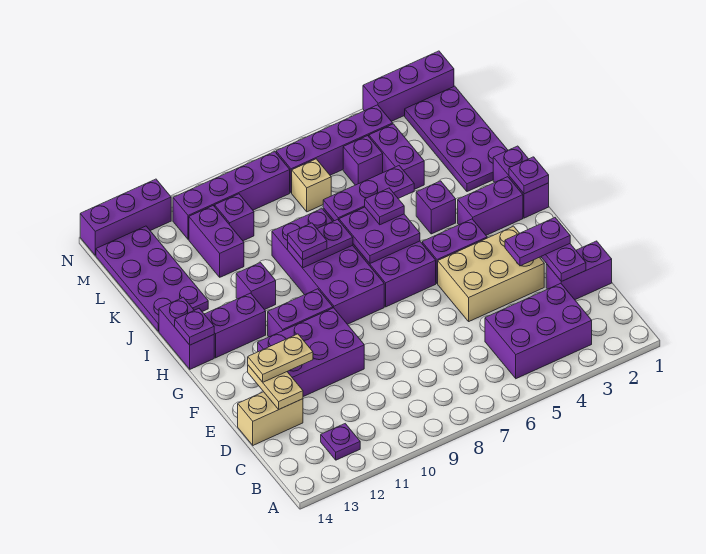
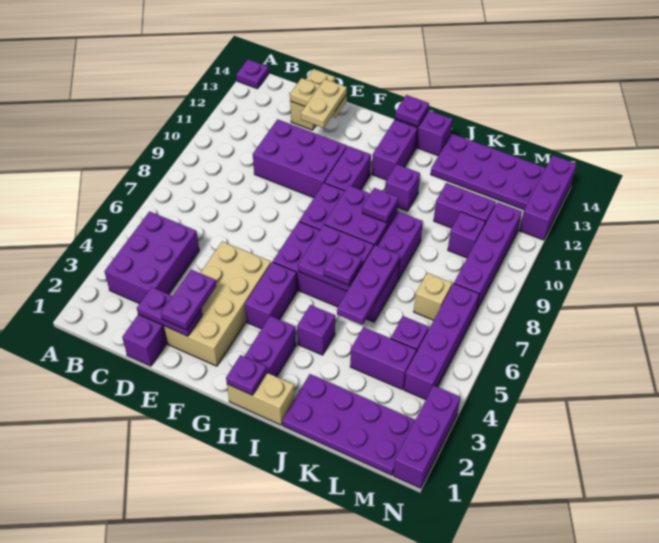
purple plate B12 level 1 -> purple plate A14 level 1
tan brick E3:F5 level 1 -> tan brick E2:F5 level 1
purple brick E10:F12 level 1 -> purple brick D10:F11 level 1
purple brick H1:I1 level 1 -> tan brick H1:I1 level 1
purple plate I8:I9 level 2 -> purple plate H8:I9 level 2

